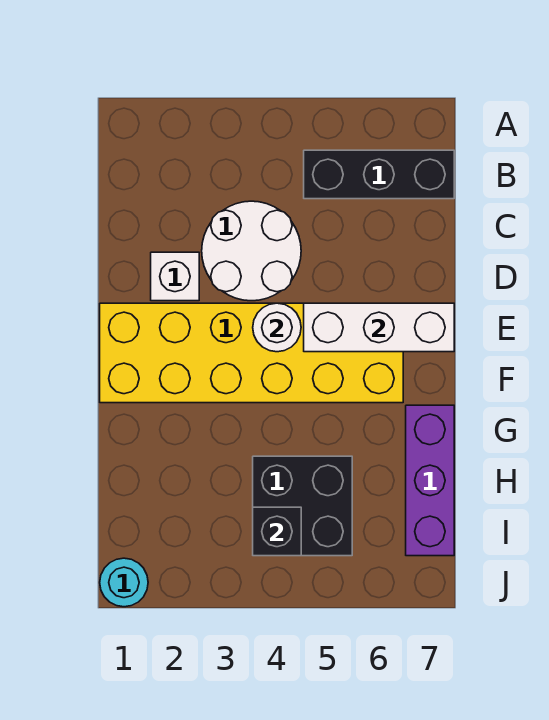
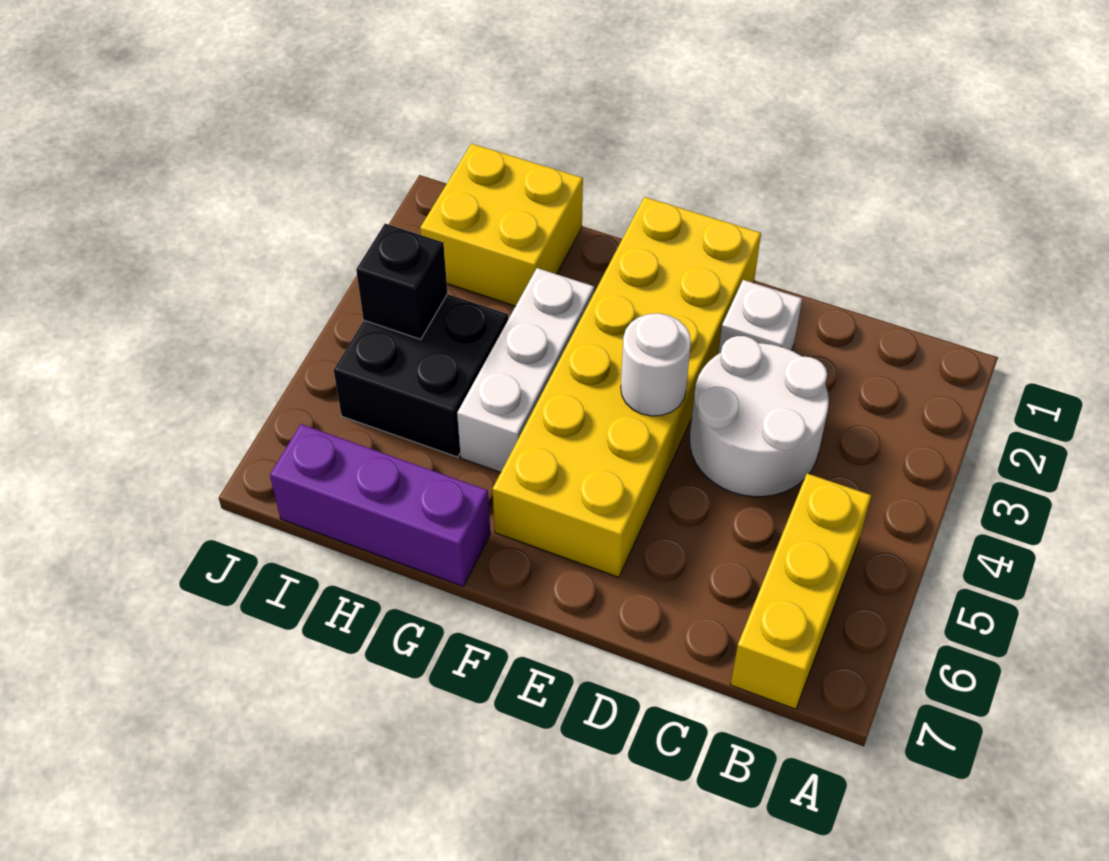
black brick B5:B7 level 1 -> yellow brick B5:B7 level 1
white brick E5:E7 level 2 -> white brick G3:G5 level 1
none -> yellow brick H1:I2 level 1
cyan round brick J1 level 1 -> none

